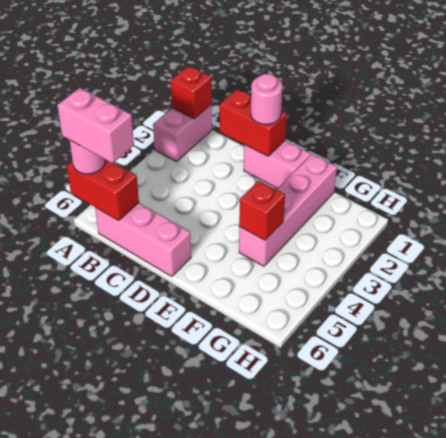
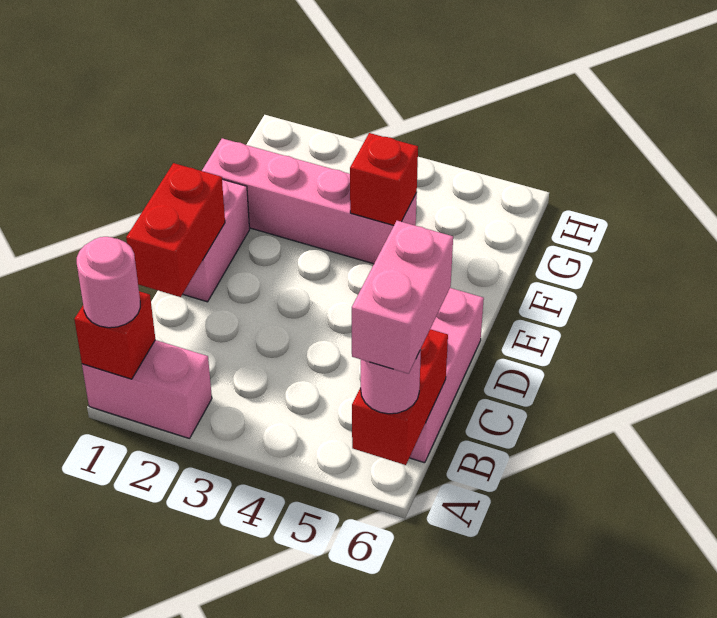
pink round brick D1 level 3 -> pink round brick A1 level 3

